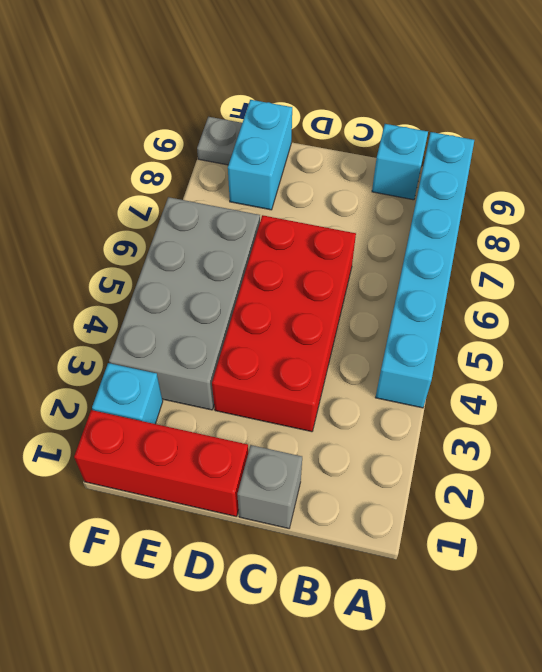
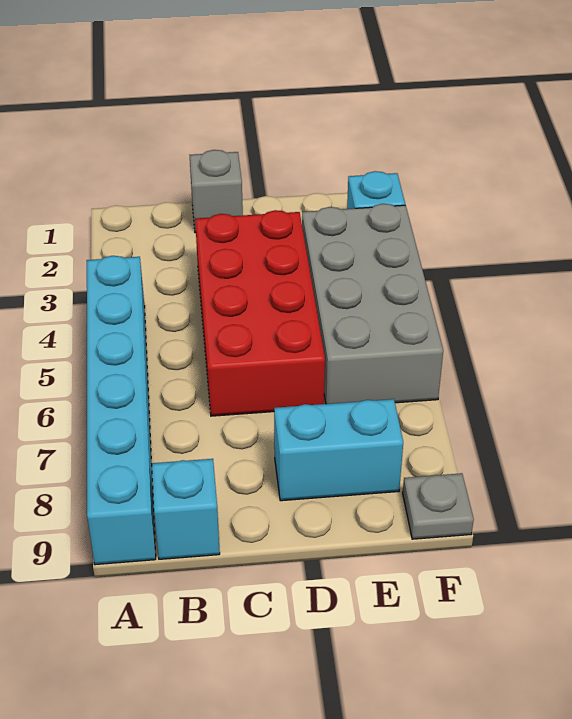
red brick D1:F1 level 1 -> none
cyan brick E8:E9 level 1 -> cyan brick D8:E8 level 1

